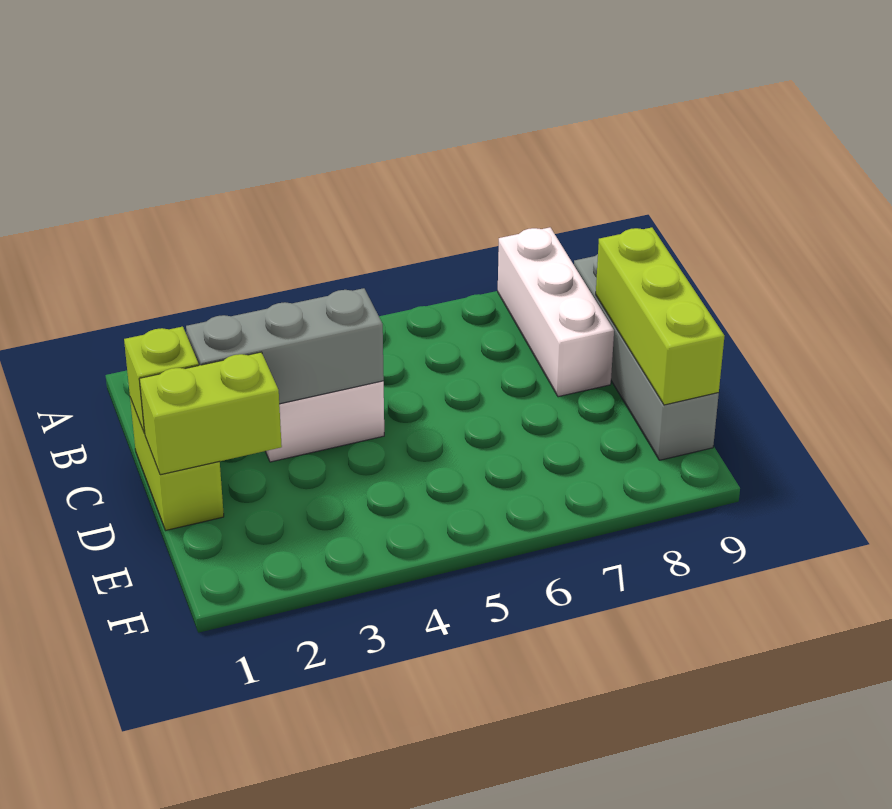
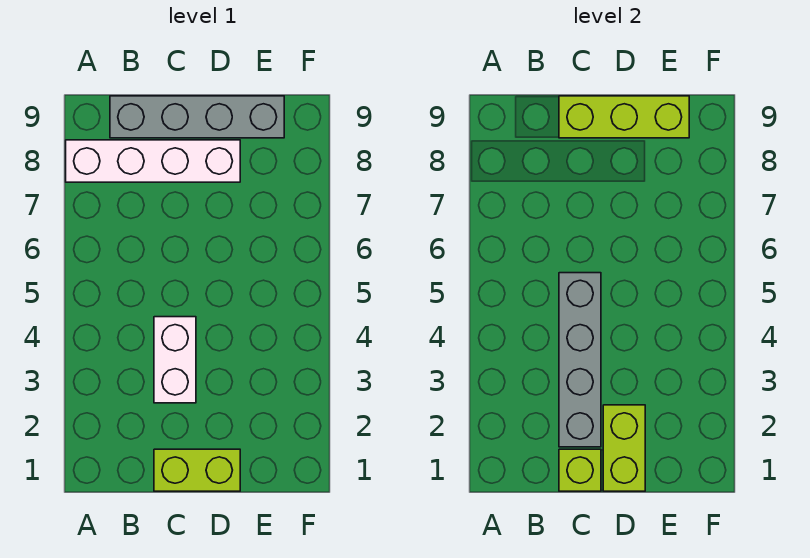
white brick A8:C8 level 1 -> white brick A8:D8 level 1
grey brick C2:C4 level 2 -> grey brick C2:C5 level 2

